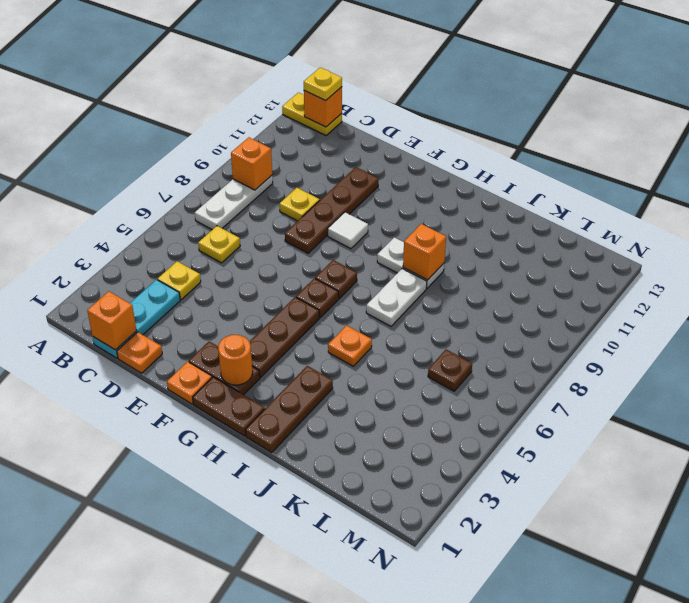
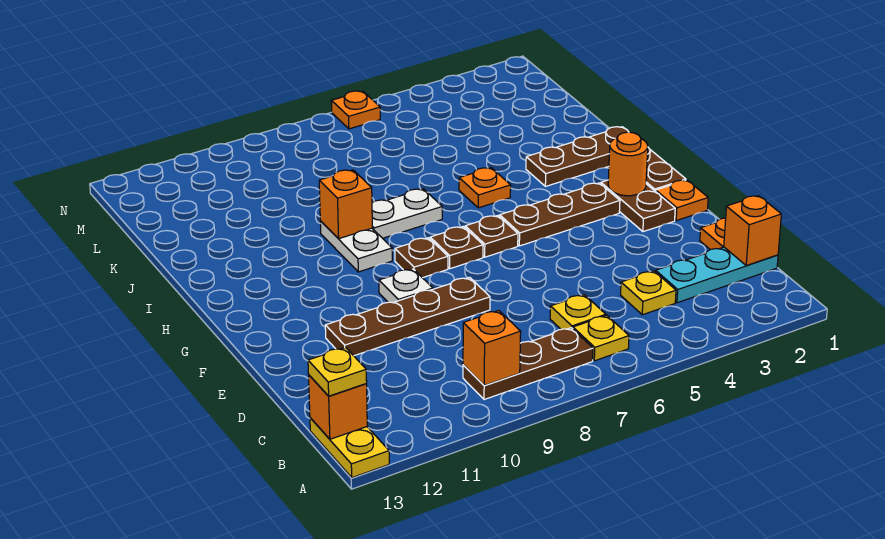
white plate B7:B9 level 1 -> brown plate B7:B9 level 1
yellow plate D9 level 1 -> yellow plate B6 level 1
white tile F9 level 1 -> white plate F9 level 1
brown plate L6 level 1 -> brown plate G8 level 1
none -> orange plate N6 level 1

